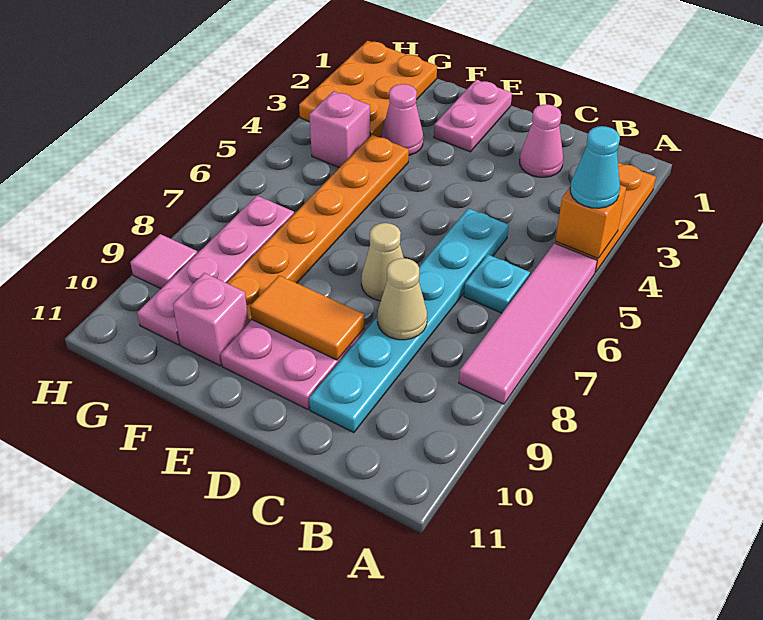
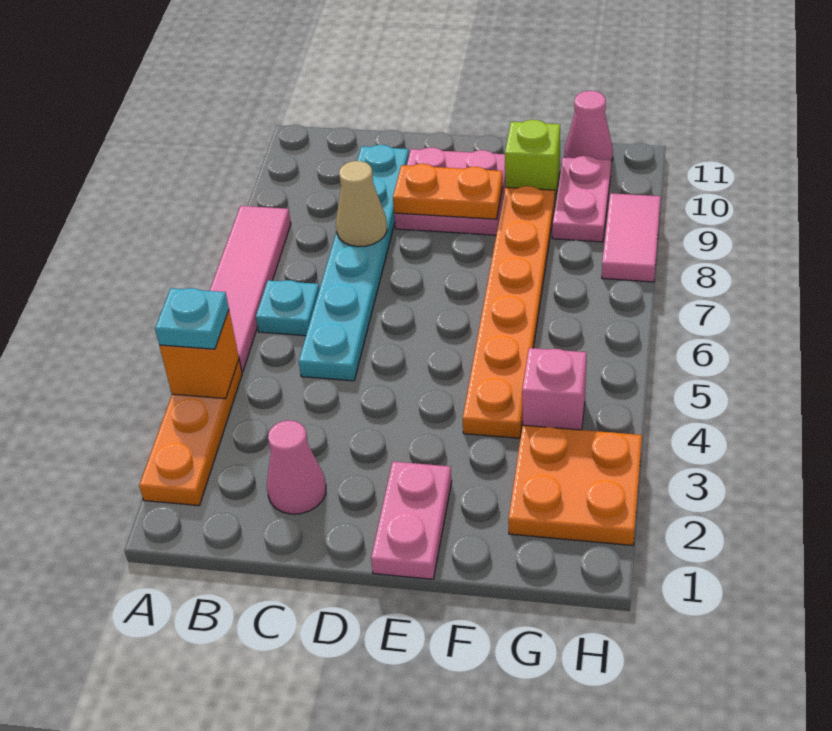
cyan cone A4 level 3 -> cyan plate A4 level 3
tan cone D7 level 1 -> none
orange tile D9:E9 level 2 -> orange plate D9:E9 level 2
pink cone F3 level 1 -> pink cone G11 level 1
pink brick F10 level 1 -> lime brick F10 level 1
orange plate G1:H3 level 1 -> orange plate G2:H3 level 1
pink plate G7:G10 level 1 -> pink plate G9:G10 level 1
pink tile H9 level 1 -> pink tile H8:H9 level 1

